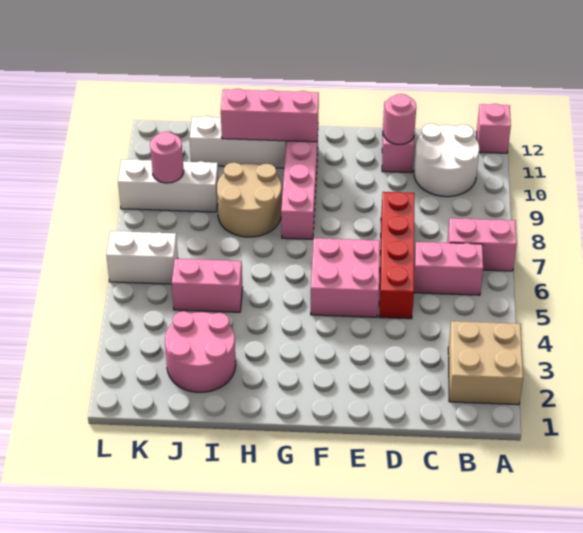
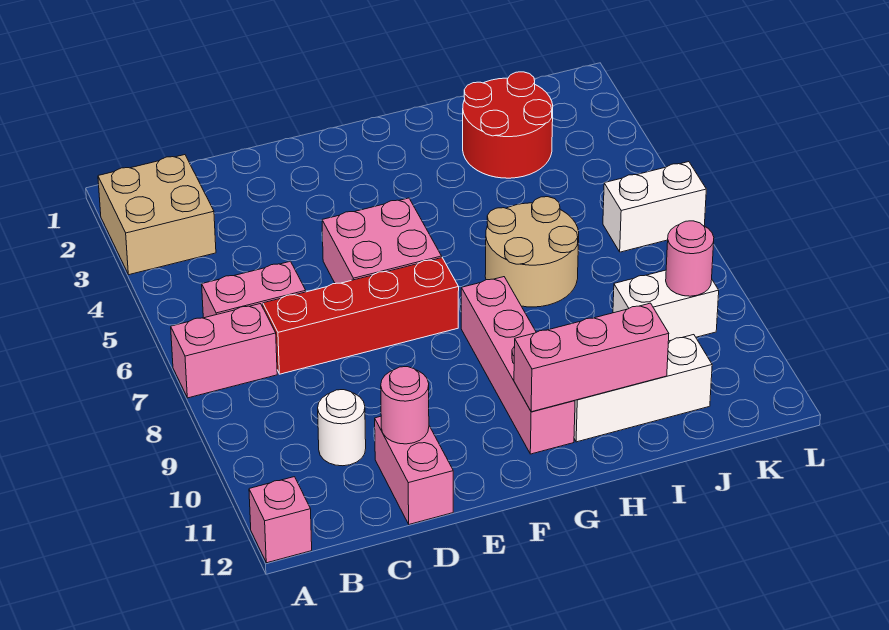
white round brick B10:C11 level 1 -> white round brick C10 level 1
red brick D5:D8 level 1 -> red brick C7:F7 level 1
tan round brick H8:I9 level 1 -> tan round brick H6:I7 level 1
pink round brick I2:J3 level 1 -> red round brick I2:J3 level 1
pink brick I5:J5 level 1 -> none
white brick J9:L9 level 1 -> white brick J9:K9 level 1

